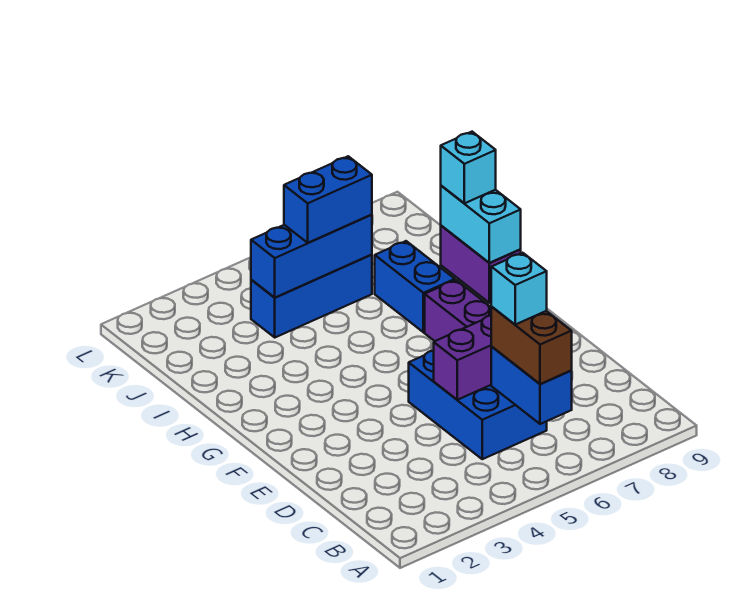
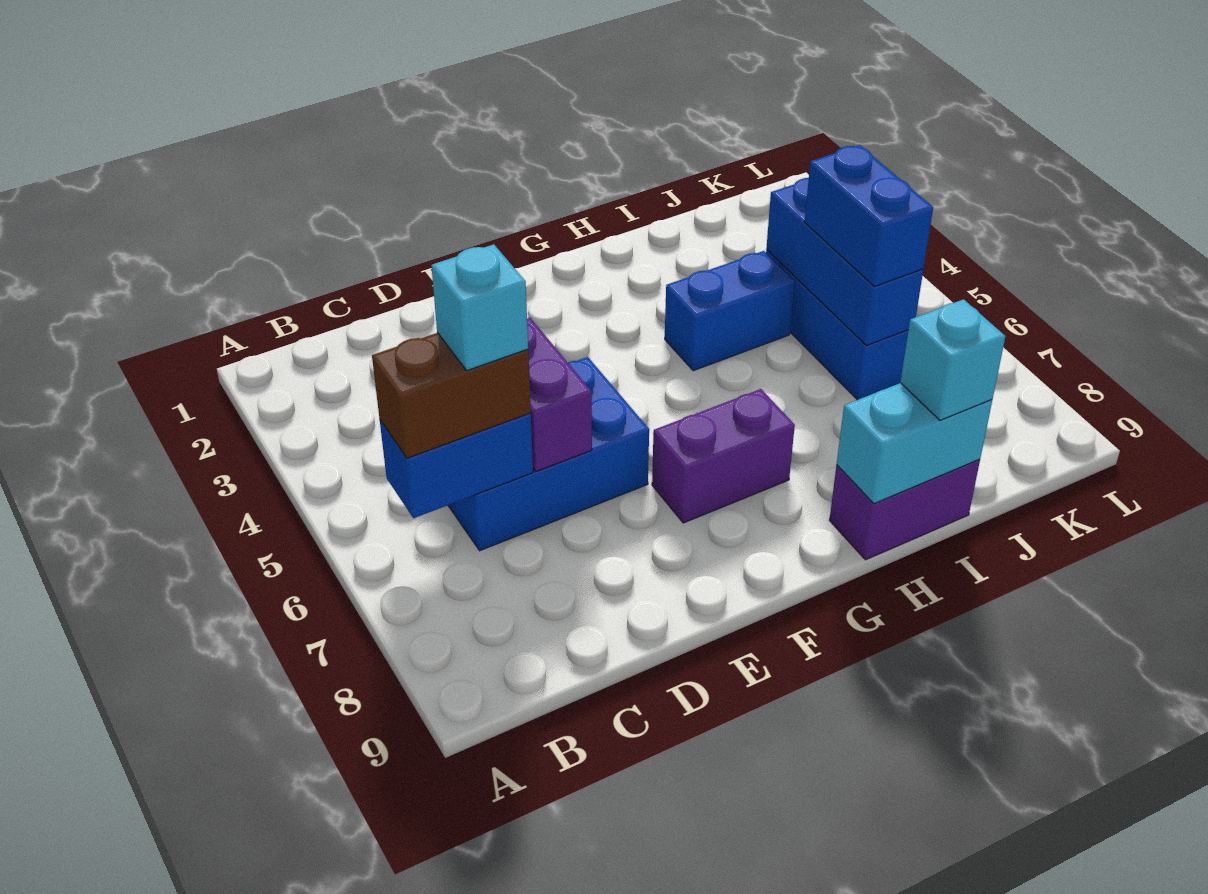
blue brick H7:I7 level 1 -> blue brick H4:I4 level 1

